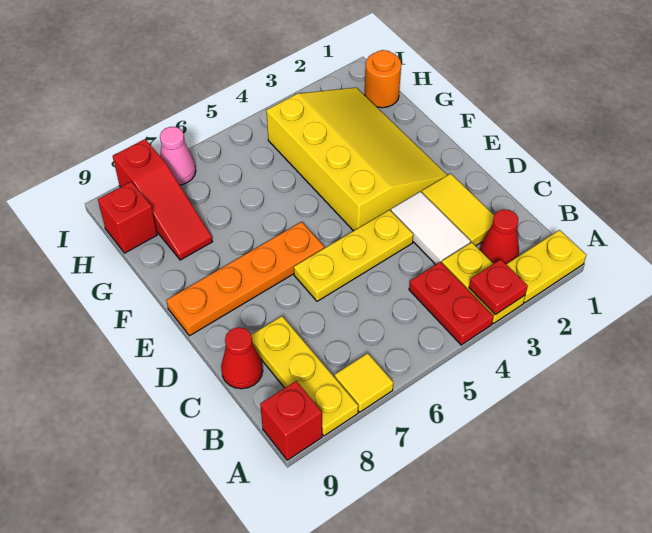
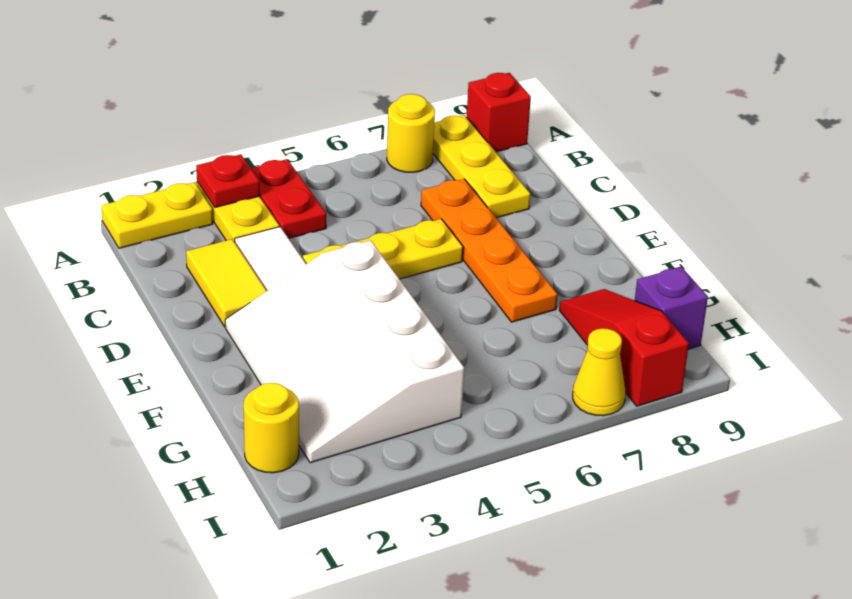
yellow tile A7 level 1 -> yellow round brick A7 level 1
red cone B2 level 1 -> none
red cone C9 level 1 -> none
yellow slope E2:H4 level 1 top 4 -> white slope E2:H4 level 1 top 4
orange plate E6:E9 level 1 -> orange plate C7:F7 level 1
orange round brick H1 level 1 -> yellow round brick H1 level 1
red brick H9 level 1 -> purple brick H9 level 1
pink cone I7 level 1 -> yellow cone I7 level 1

